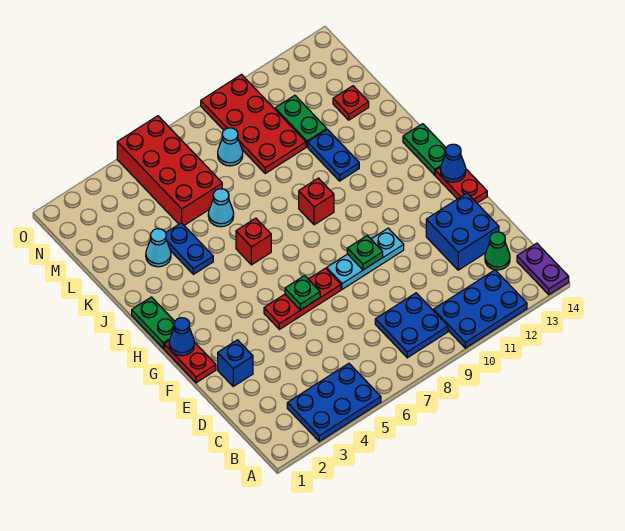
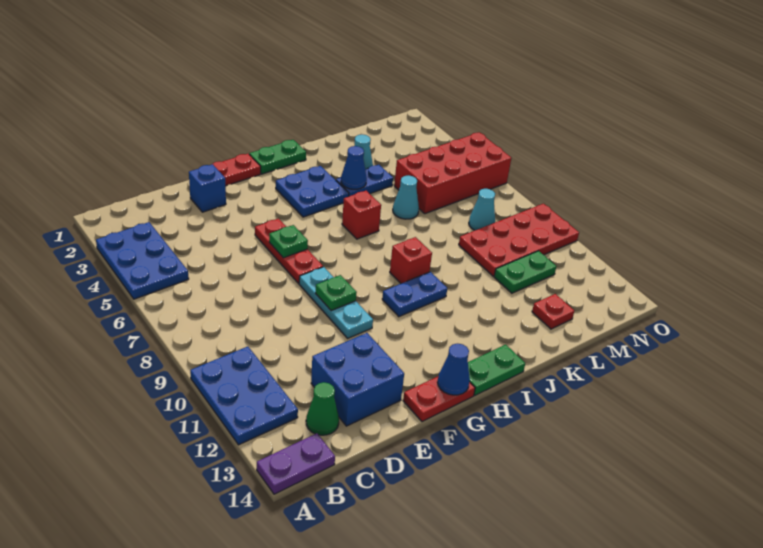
blue plate B8:C9 level 1 -> blue plate H3:I4 level 1
blue cone G1 level 2 -> blue cone J4 level 2
blue plate J11:K11 level 1 -> blue plate H10:I10 level 1

